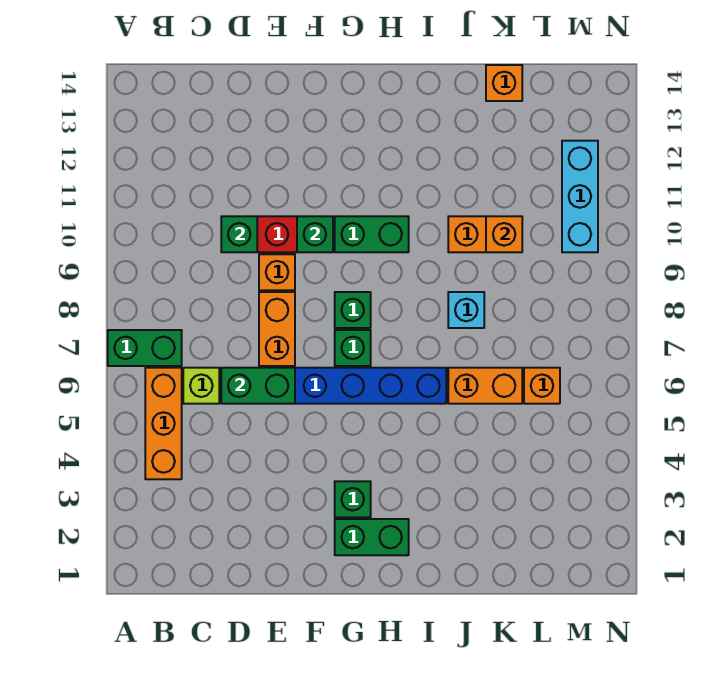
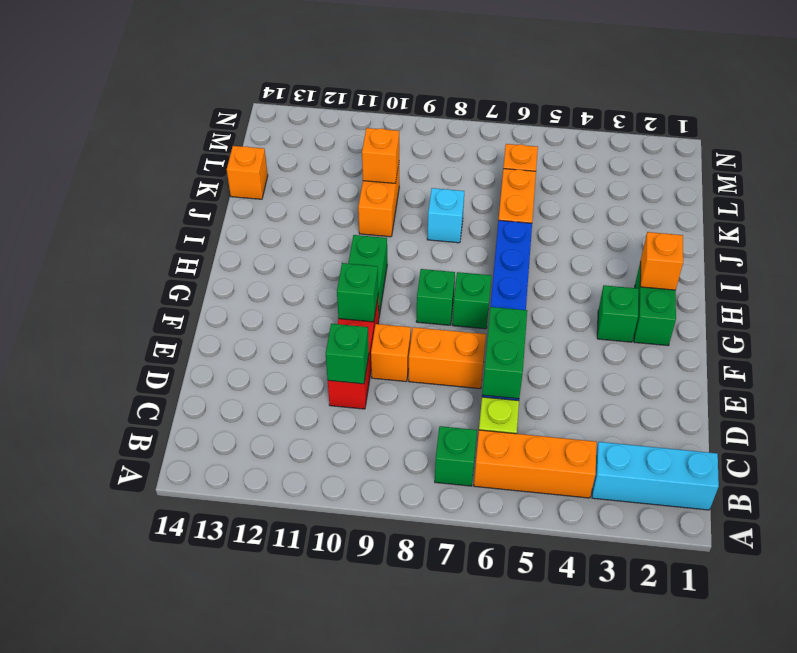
green brick A7:B7 level 1 -> green brick B7 level 1
none -> orange brick H2 level 2
cyan brick M10:M12 level 1 -> cyan brick B1:B3 level 1

